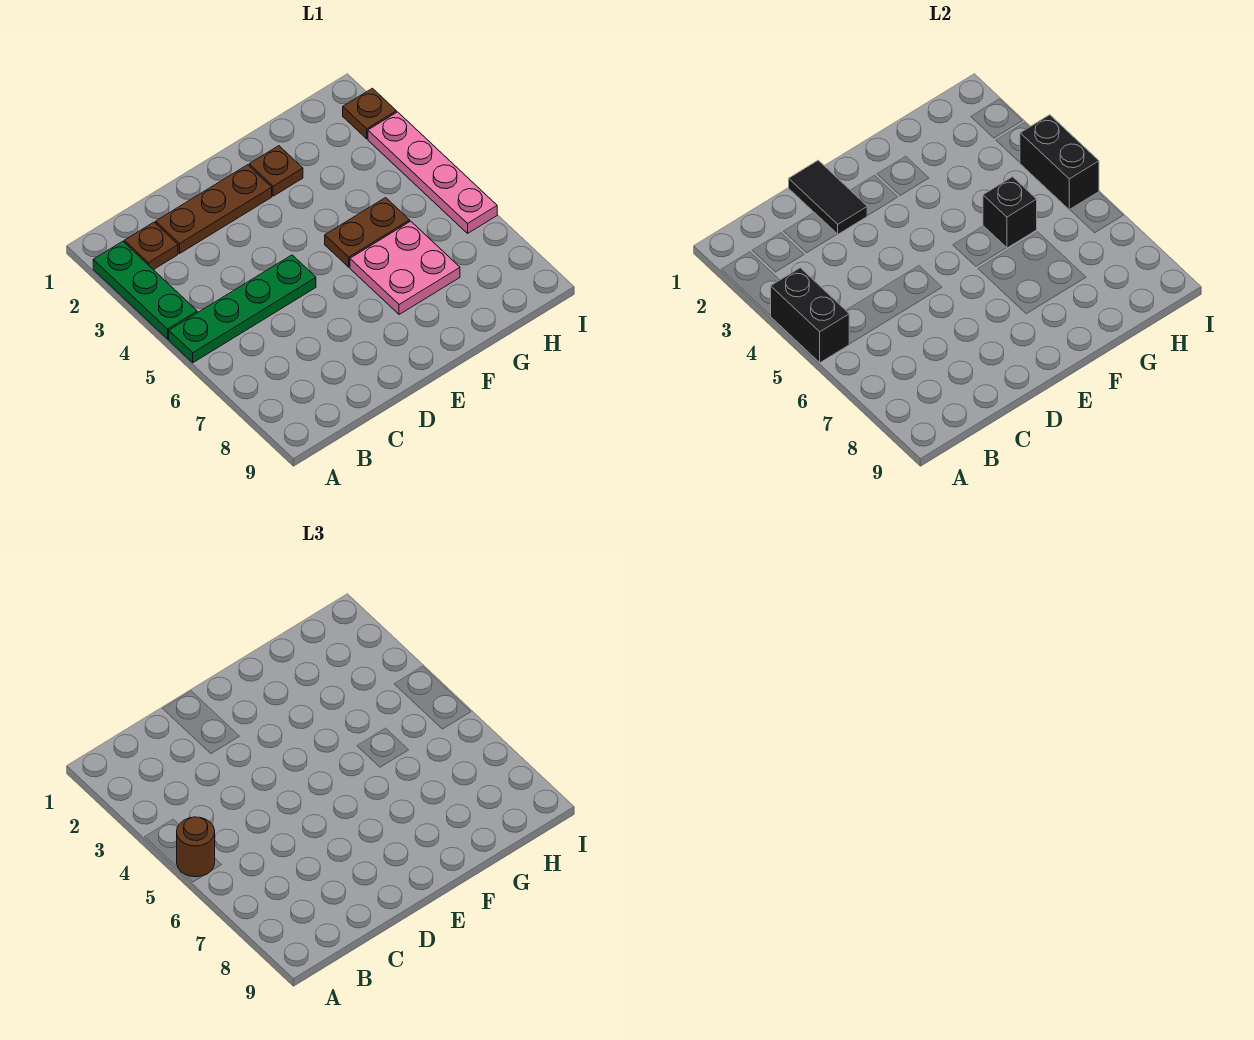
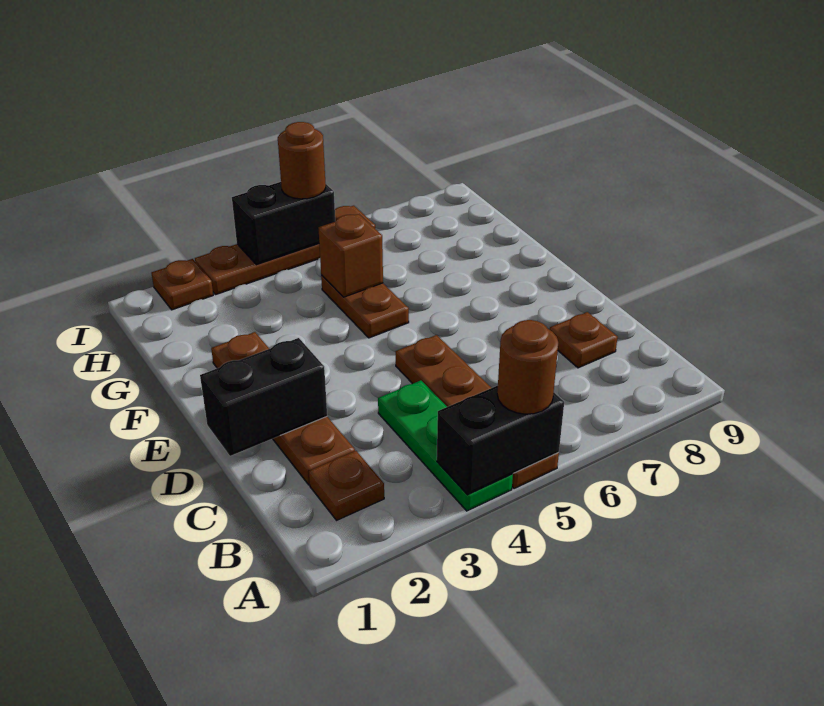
green plate A2:A4 level 1 -> green plate A4:C4 level 1
green plate A5:D5 level 1 -> brown plate A5:D5 level 1
none -> brown plate C8 level 1
black tile D1:D2 level 2 -> black brick D1:D2 level 2
pink plate F6:G7 level 1 -> none
black brick G5 level 2 -> brown brick G5 level 2
pink plate I3:I6 level 1 -> brown plate I3:I6 level 1
none -> brown round brick I5 level 3

